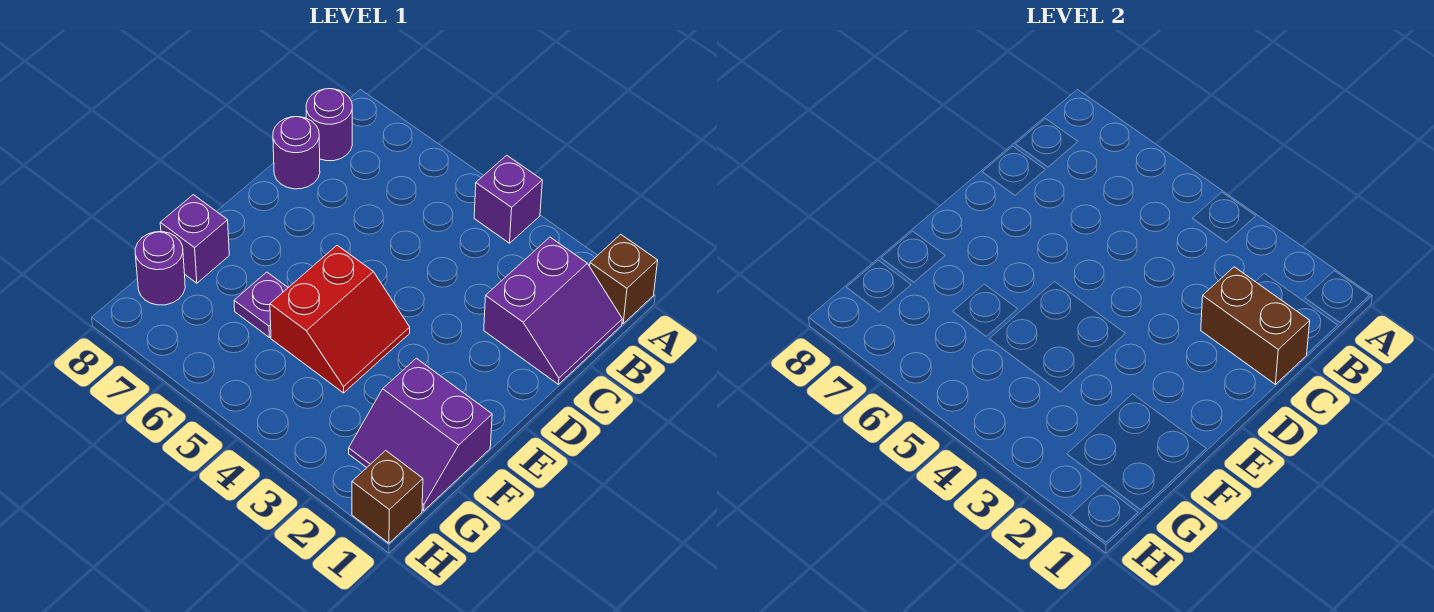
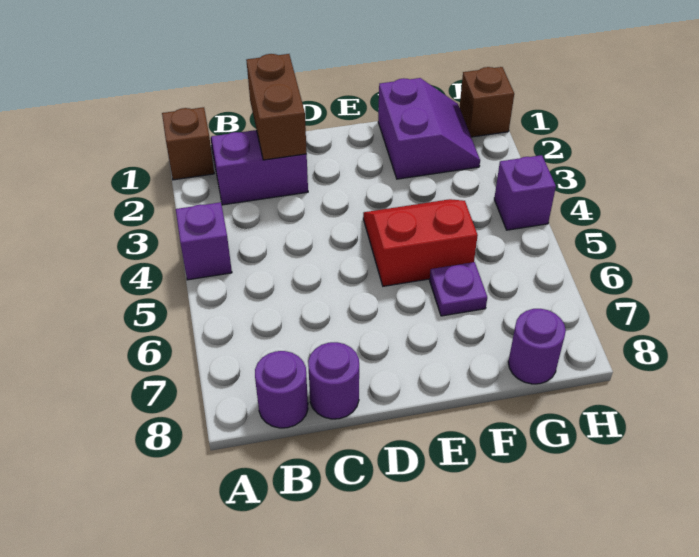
purple brick F8 level 1 -> purple brick H4 level 1

